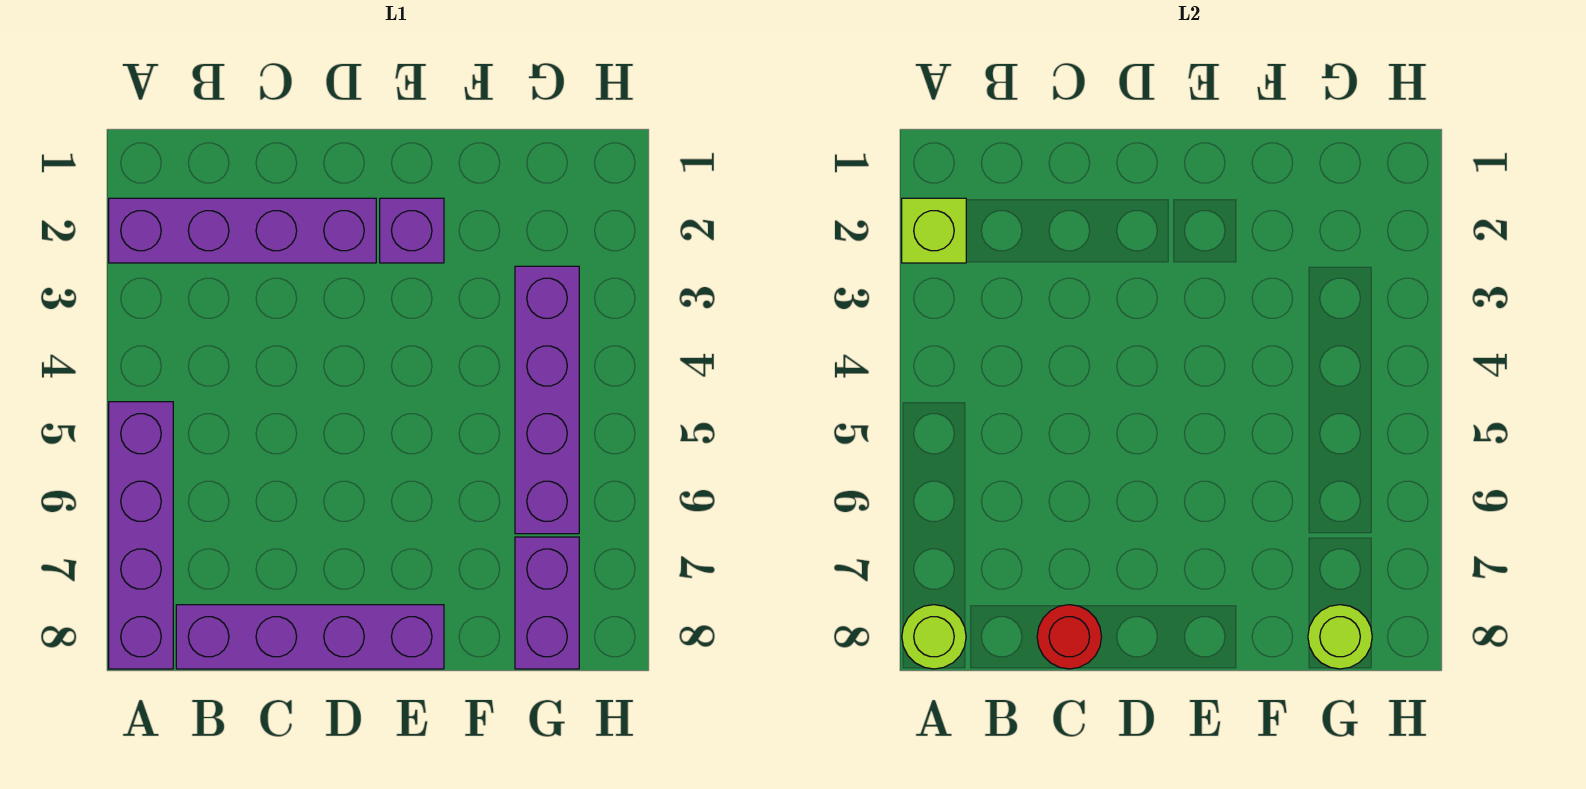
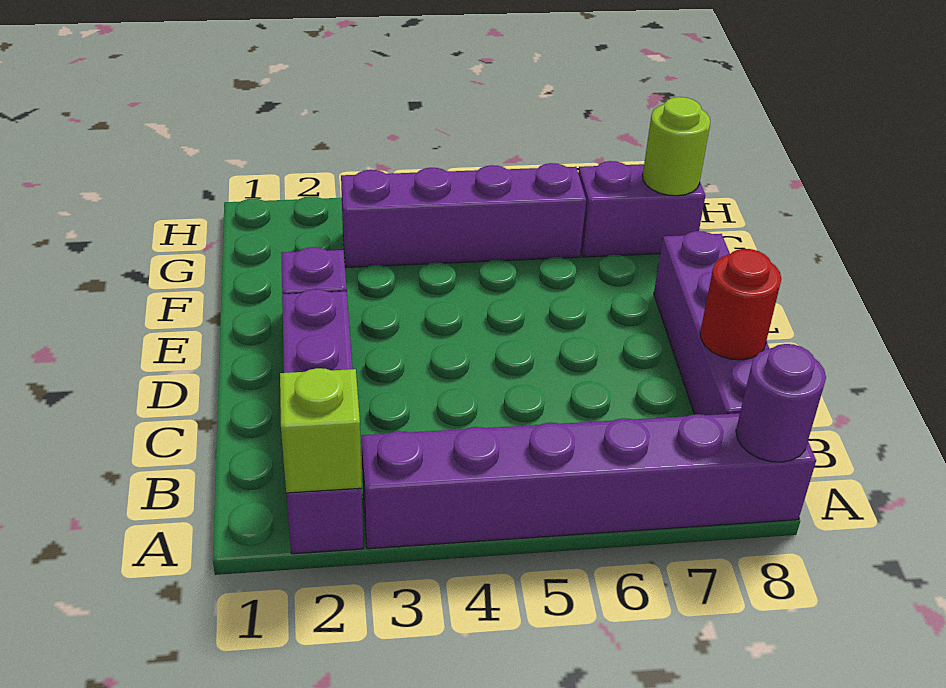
purple brick A5:A8 level 1 -> purple brick A3:A8 level 1
lime round brick A8 level 2 -> purple round brick A8 level 2

